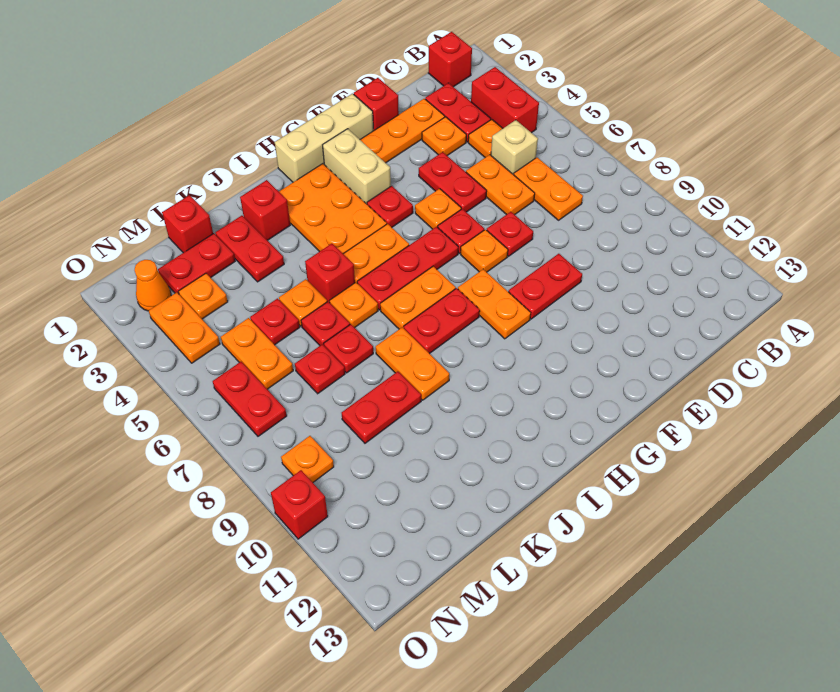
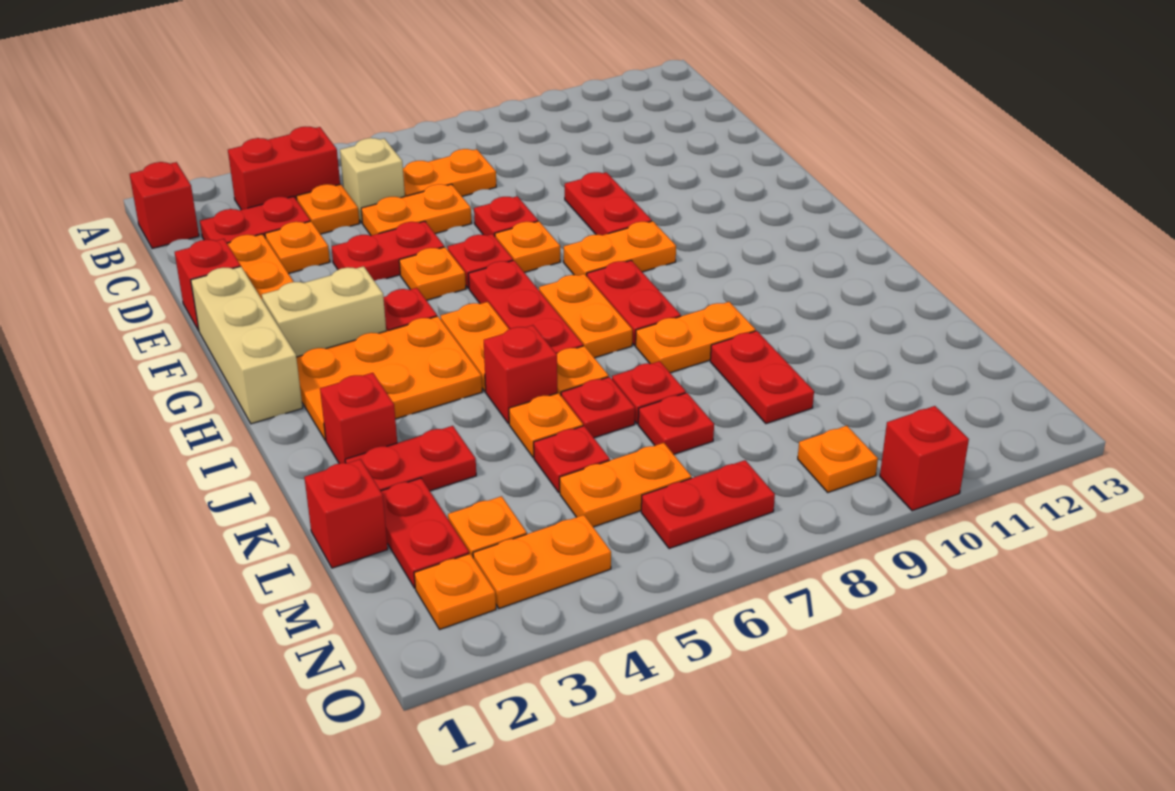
orange cone N2 level 1 -> orange plate N2 level 1

